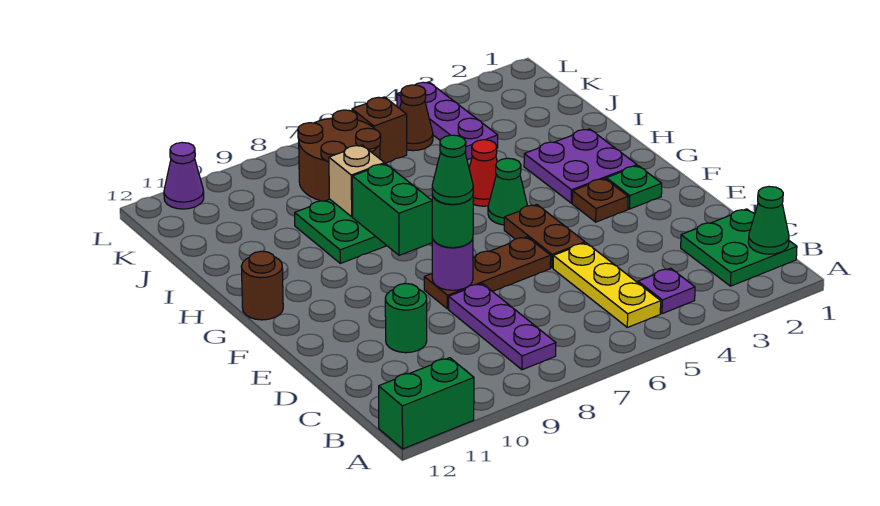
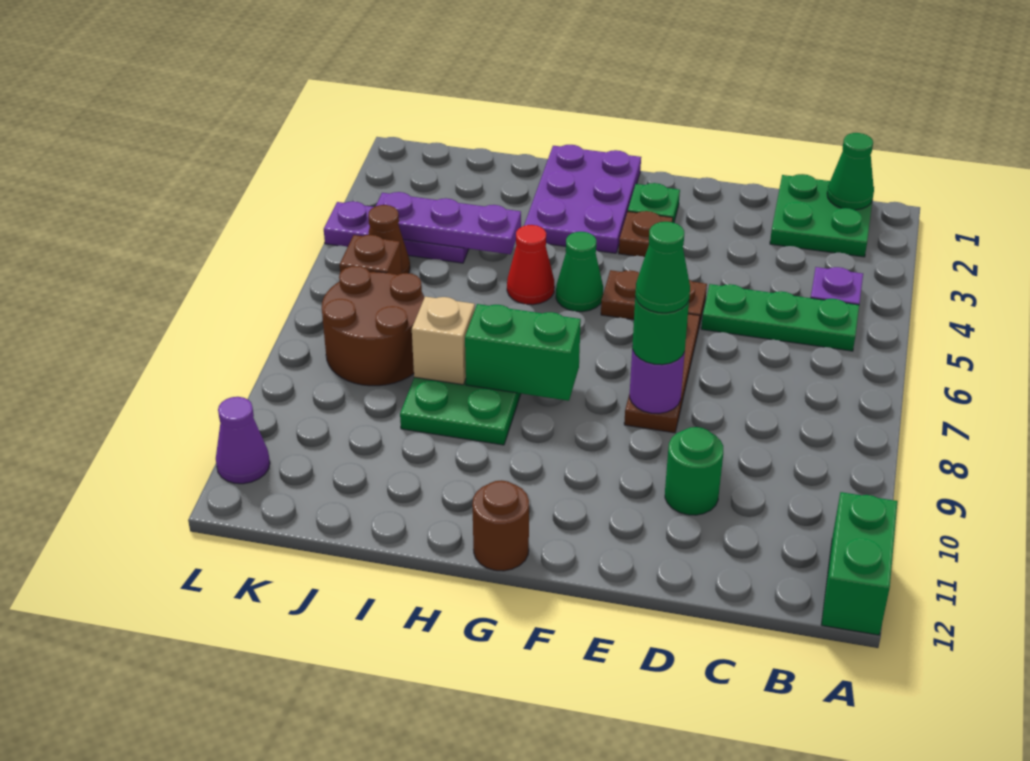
yellow plate B5:D5 level 1 -> green plate B5:D5 level 1
purple plate B8:D8 level 1 -> purple plate I4:K4 level 2
purple plate G2:H3 level 1 -> purple plate G1:H3 level 1

